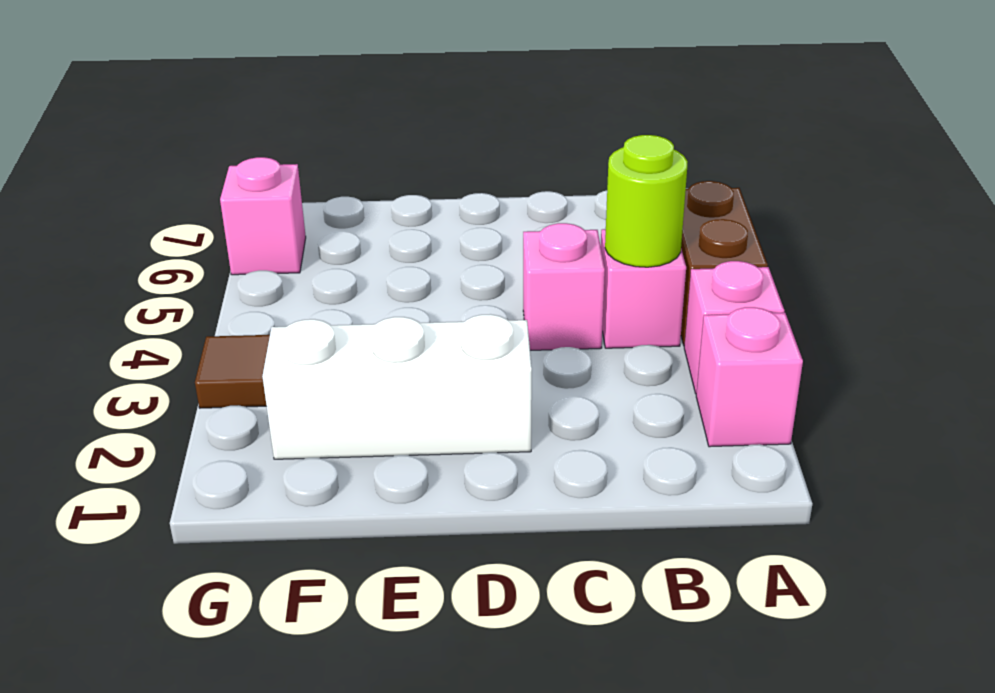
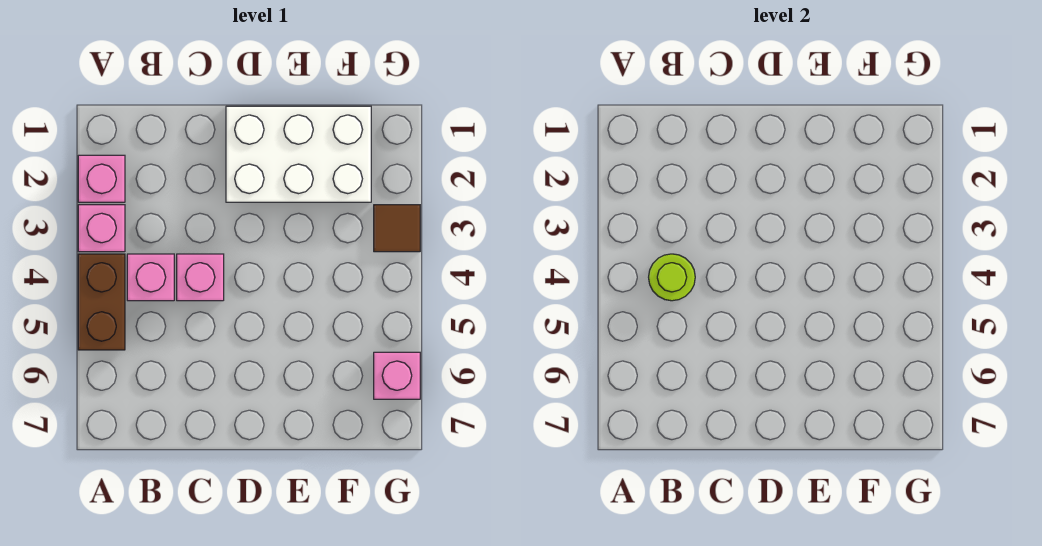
white brick D2:F2 level 1 -> white brick D1:F2 level 1

